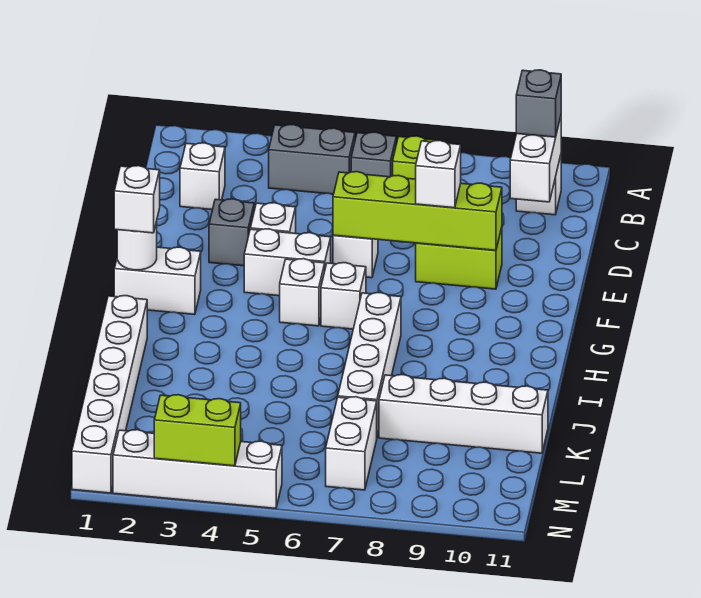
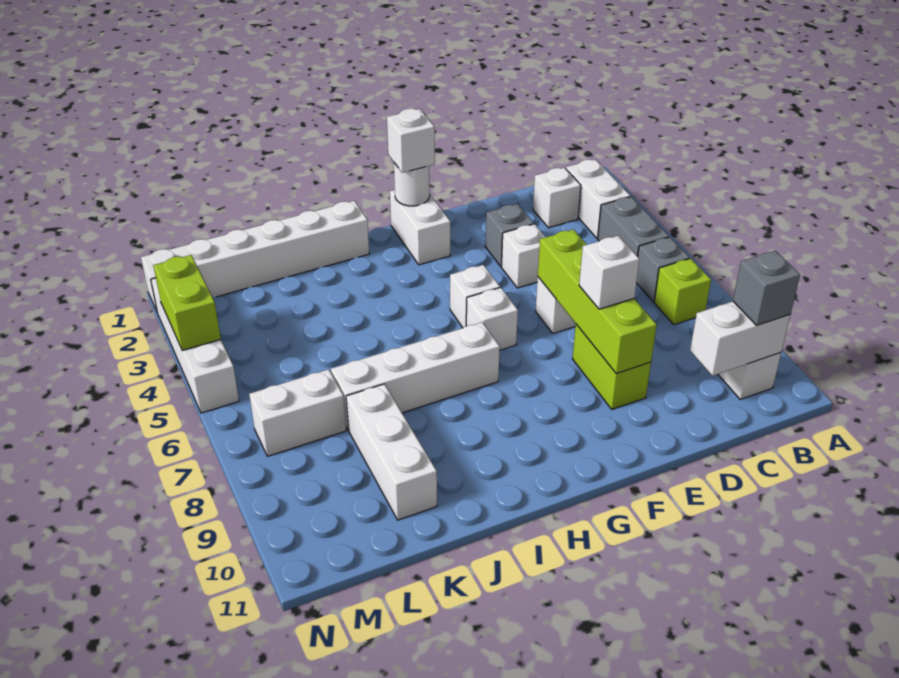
white brick F4:F5 level 1 -> white brick B2:B3 level 1
white brick K8:K11 level 1 -> white brick K8:K10 level 1

